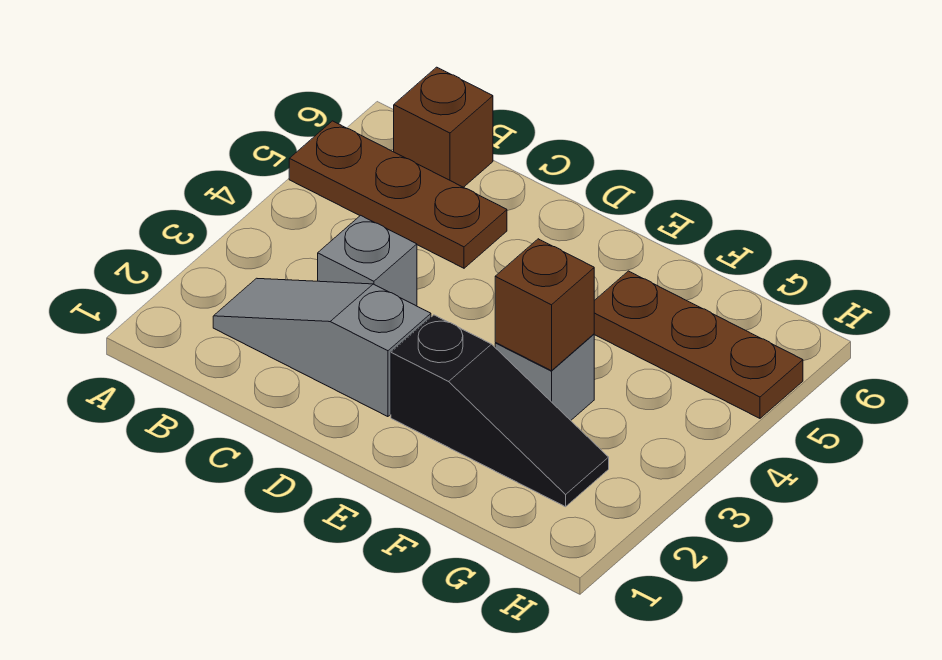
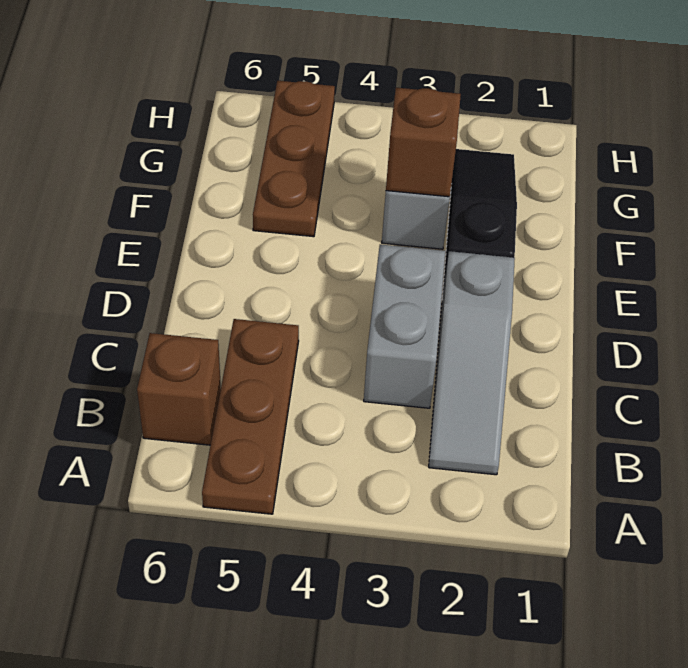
grey brick C3 level 1 -> grey brick C3:D3 level 1

